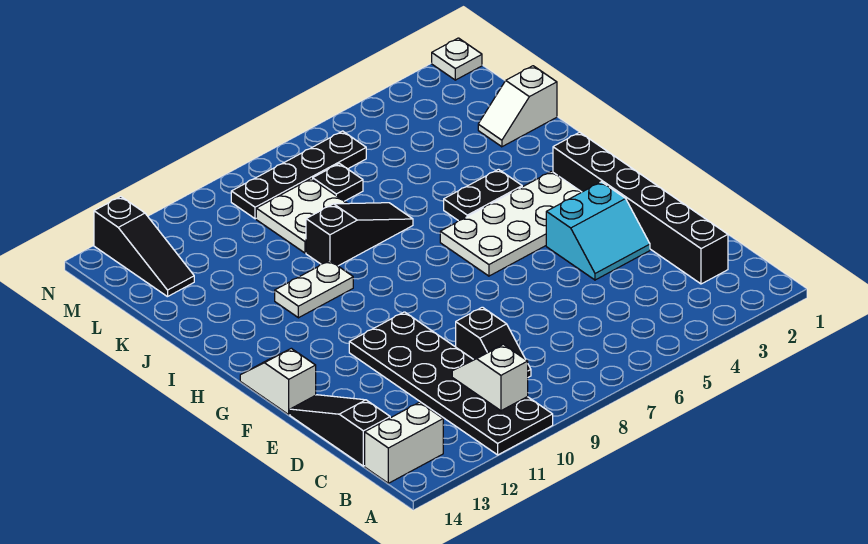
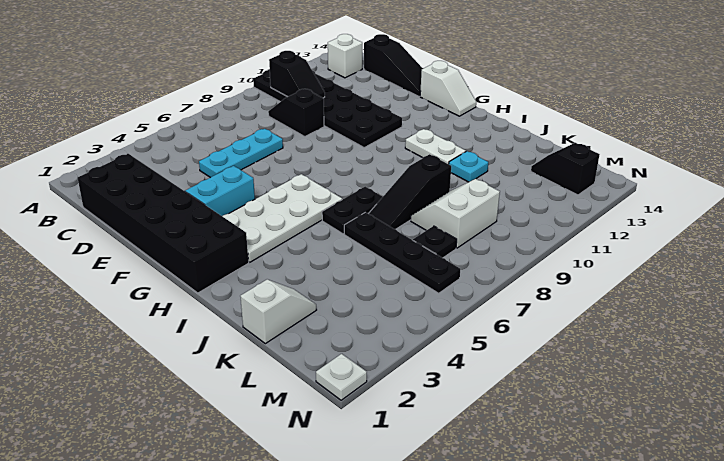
white slope B10:C10 level 2 top B -> black slope B10:C10 level 2 top B
white brick B13:B14 level 1 -> white brick B13 level 1
black brick C2:H2 level 1 -> black brick C1:H2 level 1
none -> cyan plate D5:D7 level 1
black plate I4:I5 level 1 -> black plate I6:I7 level 1
white plate I10:I11 level 1 -> white plate H11:I11 level 1
none -> cyan plate J11 level 1
white plate K8:L9 level 1 -> white slope K8:L9 level 1 top L
black slope L13:N13 level 1 top N -> black slope L13:M13 level 1 top M
black plate M6:M9 level 1 -> black plate J6:M6 level 1

